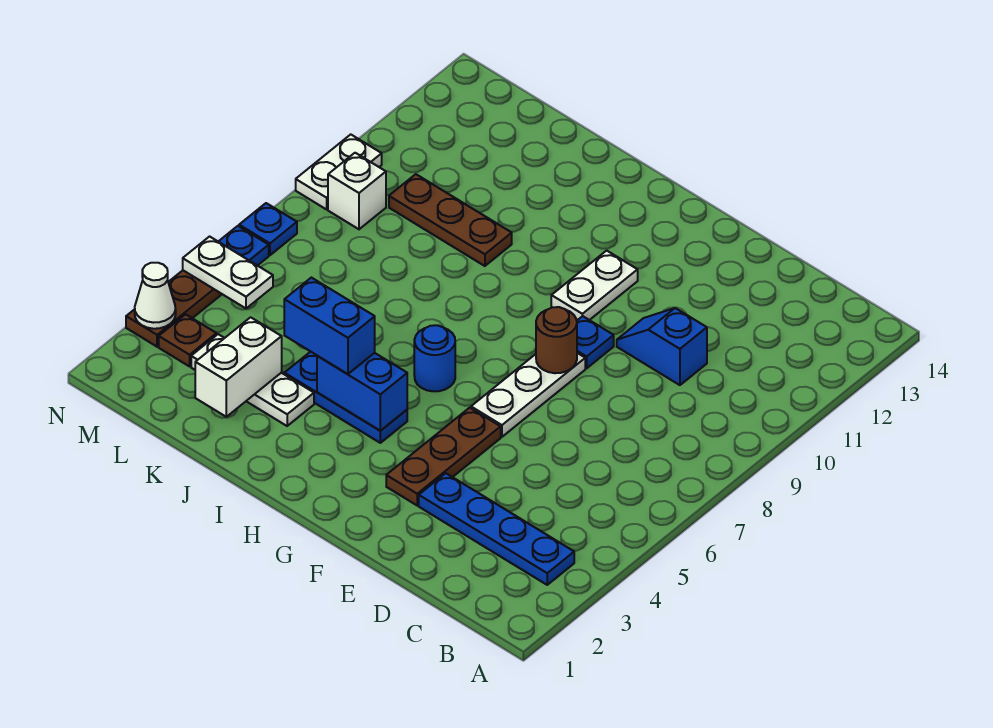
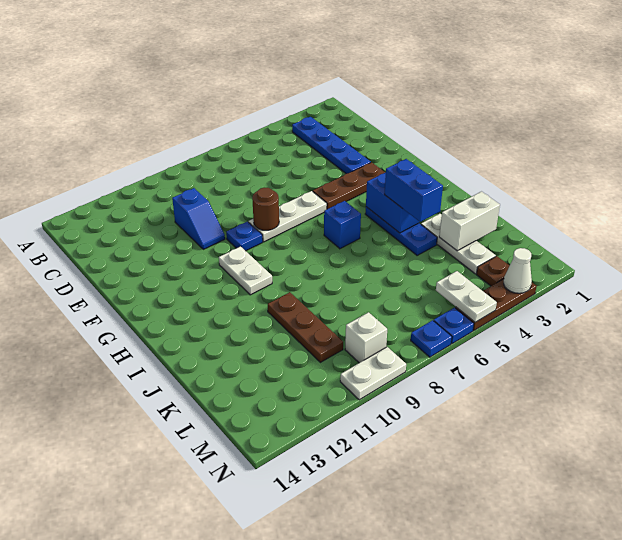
white plate G10:G11 level 1 -> white plate G10:H10 level 1
blue round brick H6 level 1 -> blue brick H6 level 1

